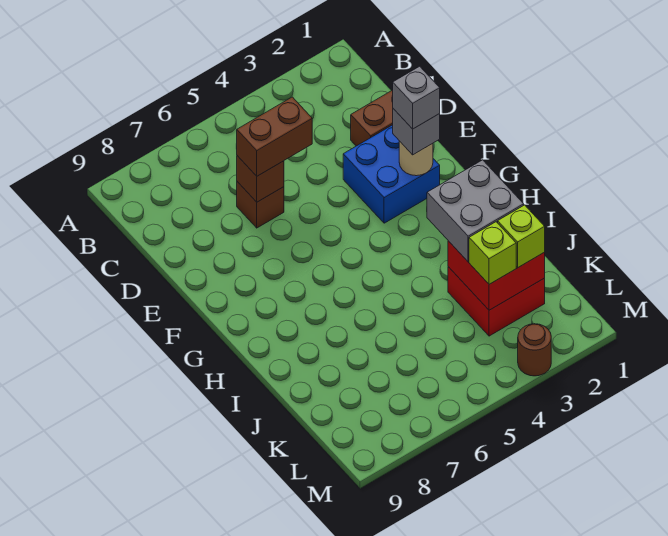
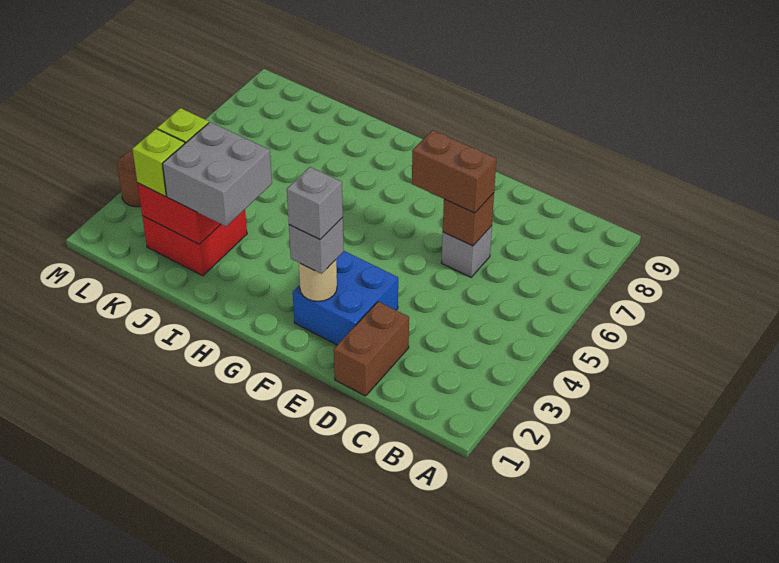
brown brick D5:D6 level 3 -> brown brick D6:E6 level 3
brown brick D6 level 1 -> grey brick D6 level 1

